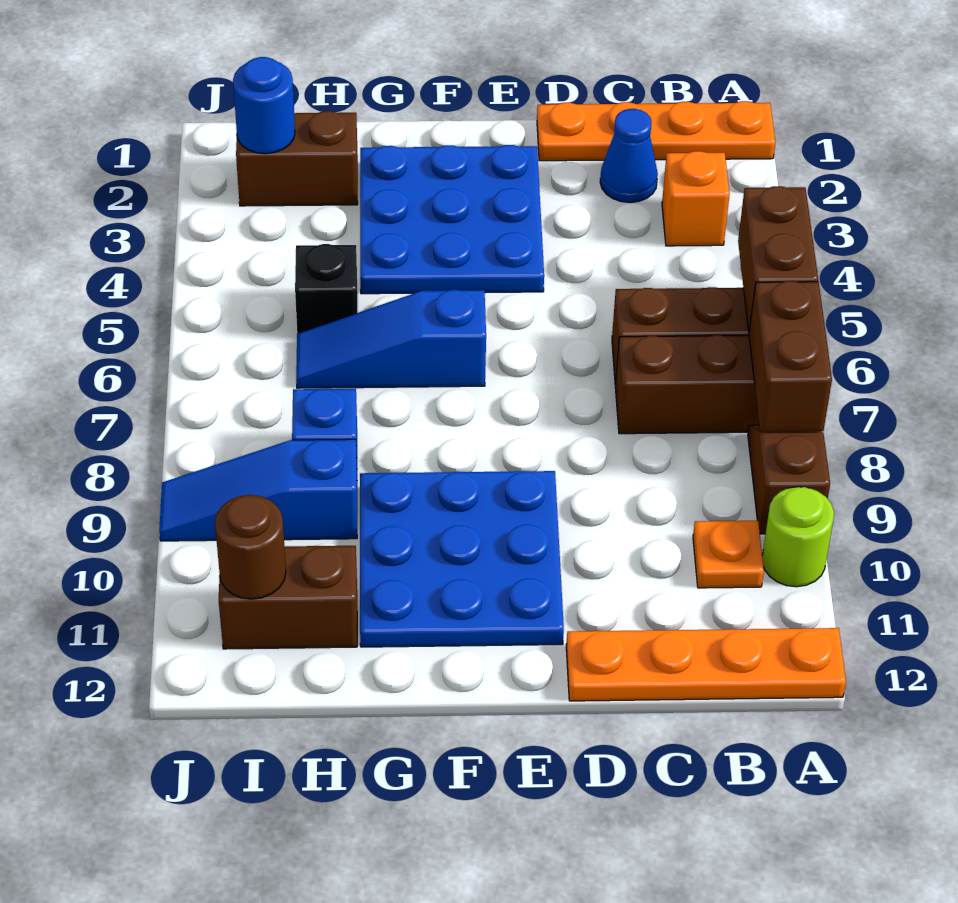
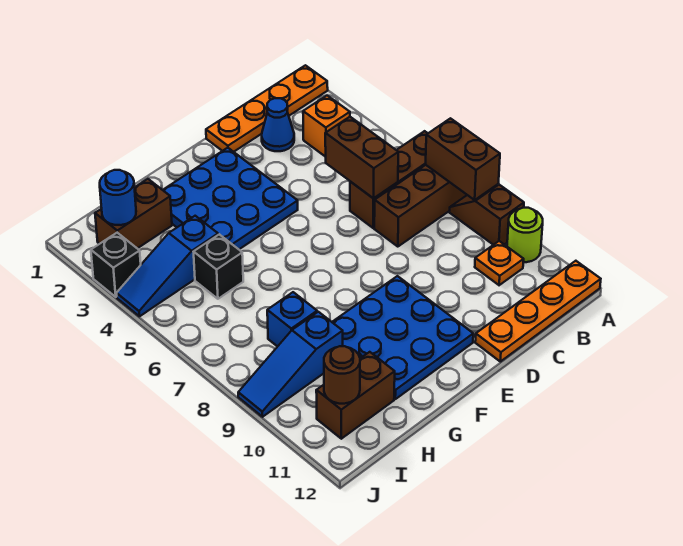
brown brick A5:A6 level 2 -> brown brick C5:C6 level 2
blue slope F6:H6 level 1 top F -> blue slope H4:J4 level 1 top H
none -> black brick J3 level 1

